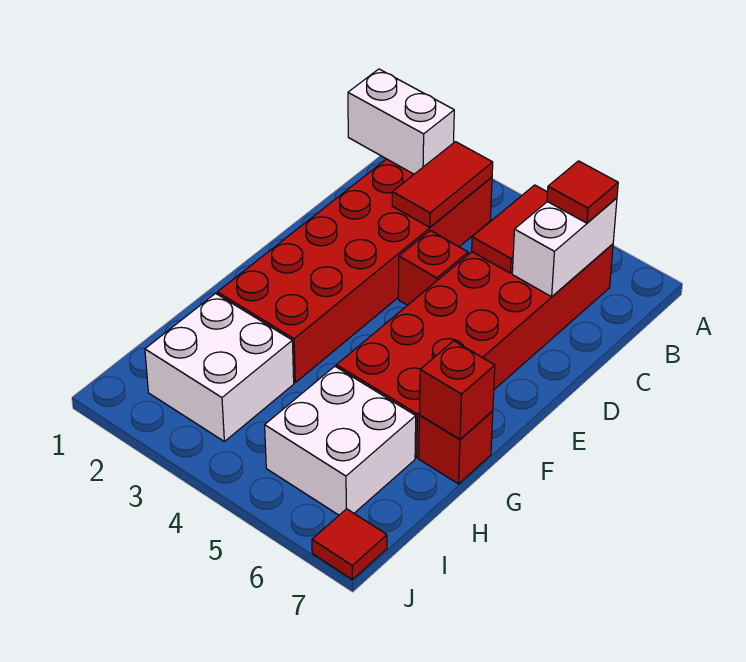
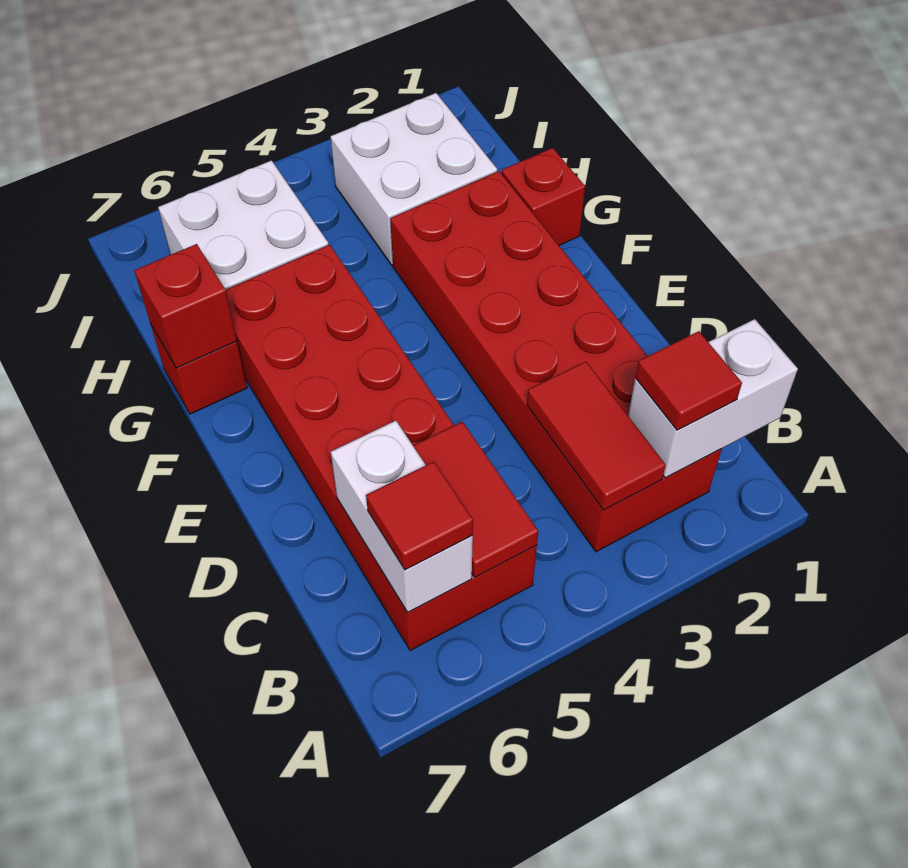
red brick D4 level 1 -> red brick G1 level 1
red tile J7 level 1 -> red tile B2 level 3

